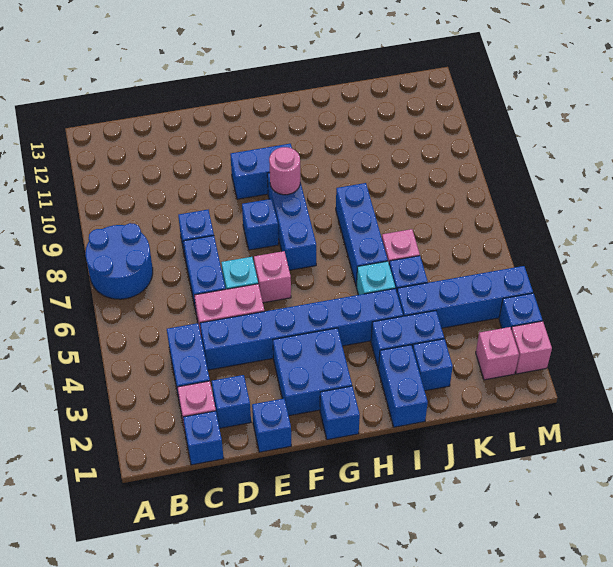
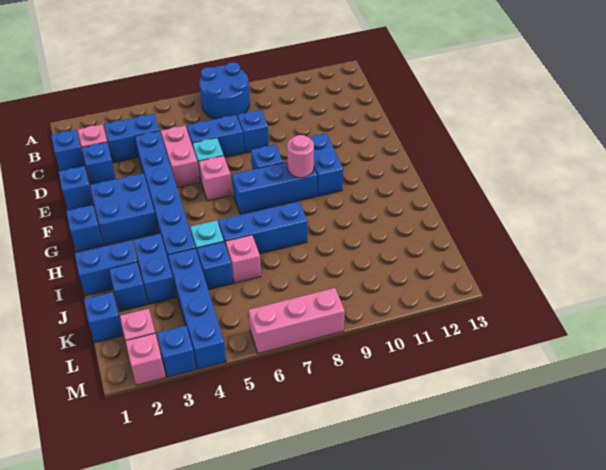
none -> blue brick K1 level 1
none -> pink brick M6:M8 level 1

